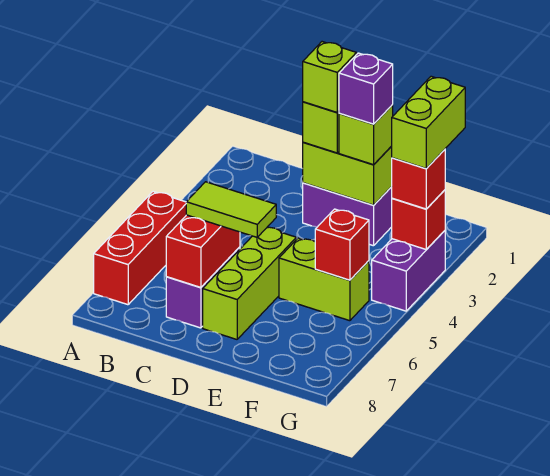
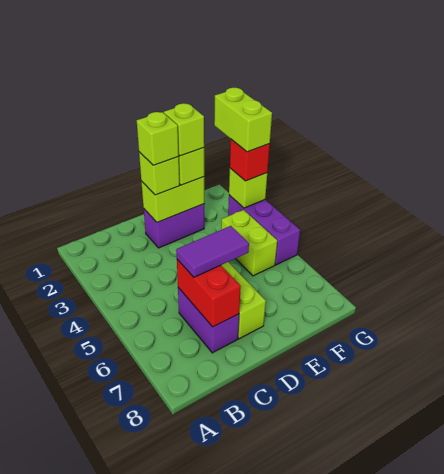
red brick A5:A7 level 1 -> none
lime tile C6:D6 level 3 -> purple tile C6:D6 level 3
purple brick E2 level 4 -> lime brick E2 level 4
lime brick E5:F5 level 1 -> lime brick F4:F5 level 1
red brick F5 level 2 -> none
purple brick G3:G4 level 1 -> purple brick G3:G5 level 1
red brick G3 level 2 -> lime brick G3 level 2

